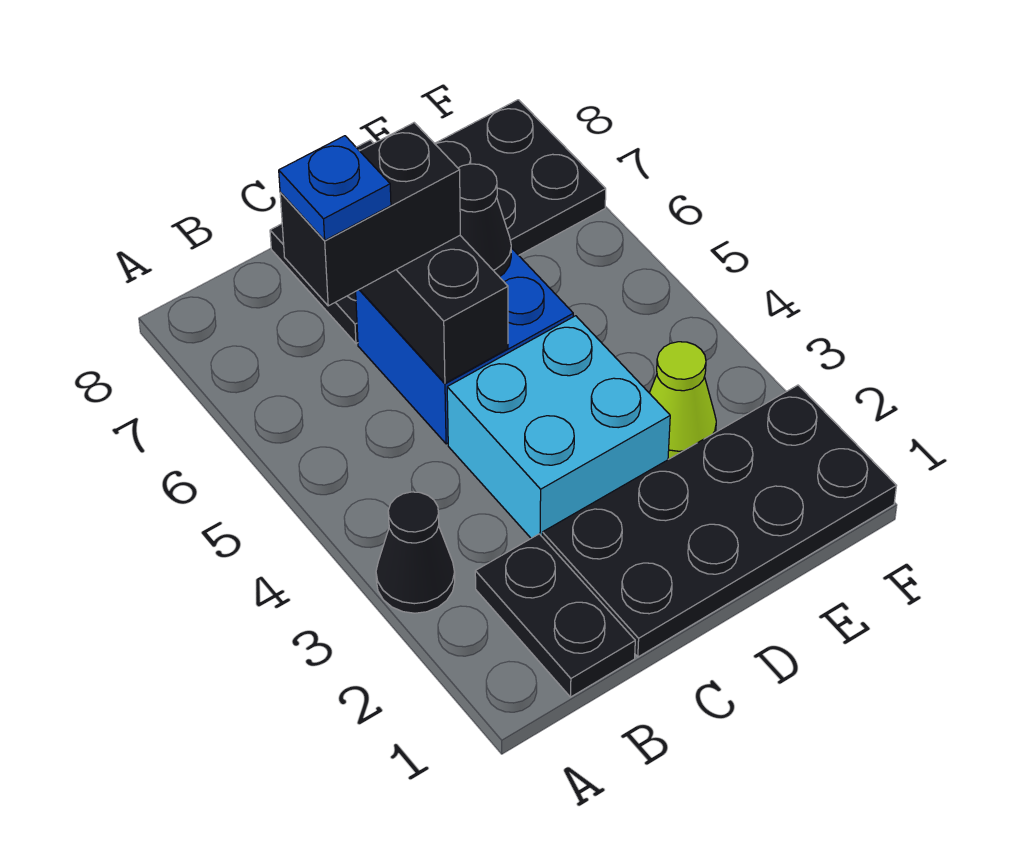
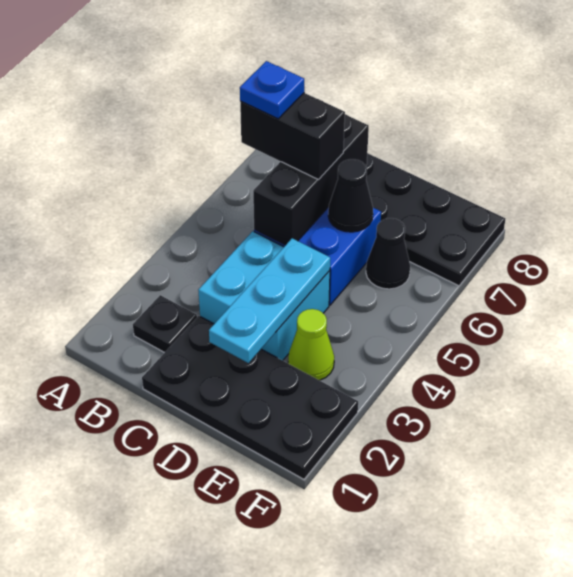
black cone A3 level 1 -> black cone E6 level 1
black plate B1:B2 level 1 -> black plate B2 level 1
none -> cyan plate D2:D4 level 2

